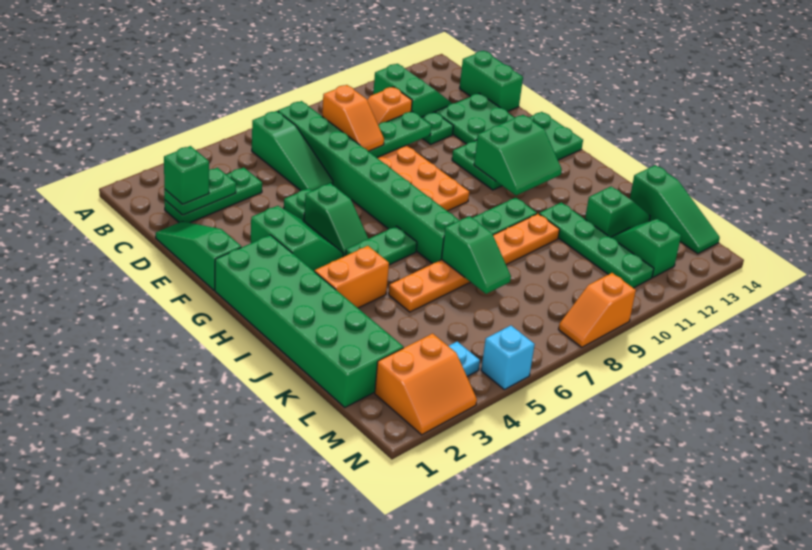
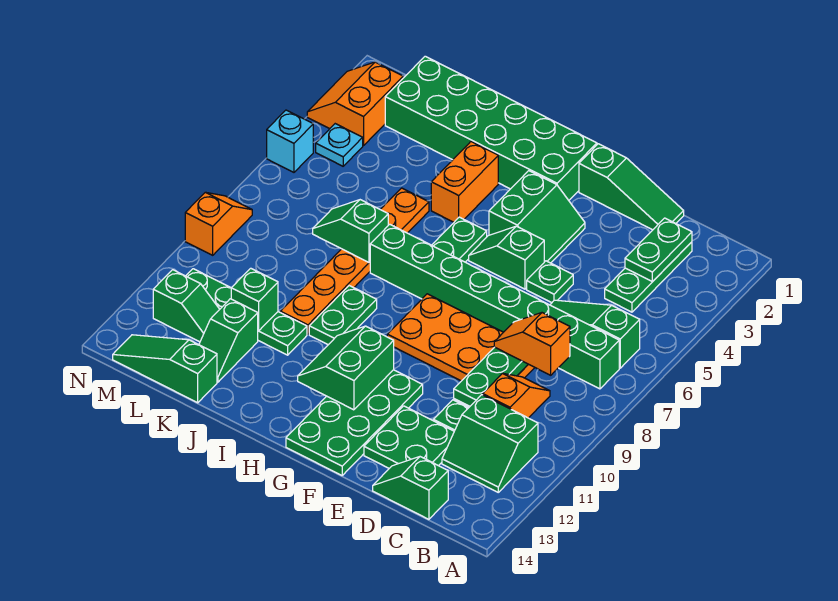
green brick C2 level 3 -> green brick K11 level 2
green brick C14:D14 level 1 -> green slope C14:D14 level 1 top C
green slope F3:G4 level 1 top 3 -> green slope F3:G4 level 1 top G

